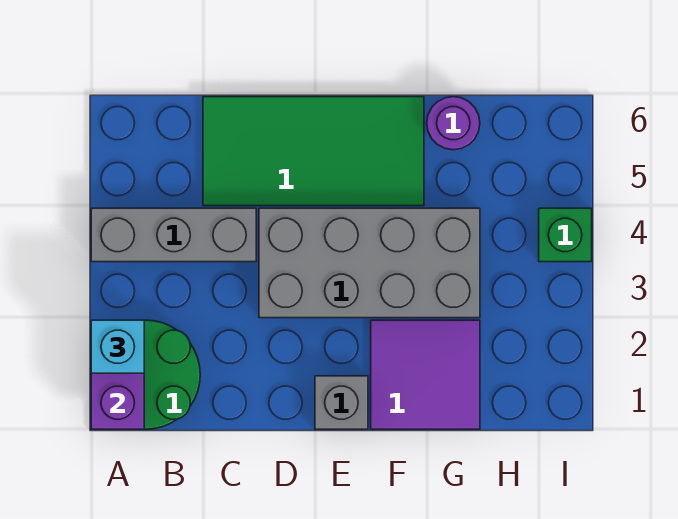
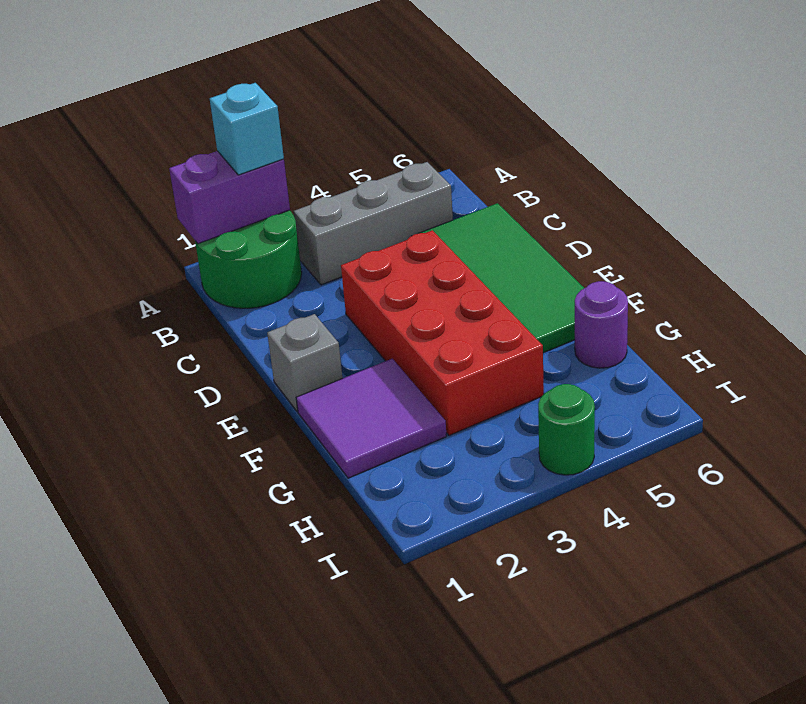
grey brick A4:C4 level 1 -> grey brick B3:B5 level 1
grey brick D3:G4 level 1 -> red brick D3:G4 level 1
green brick I4 level 1 -> green round brick I4 level 1

